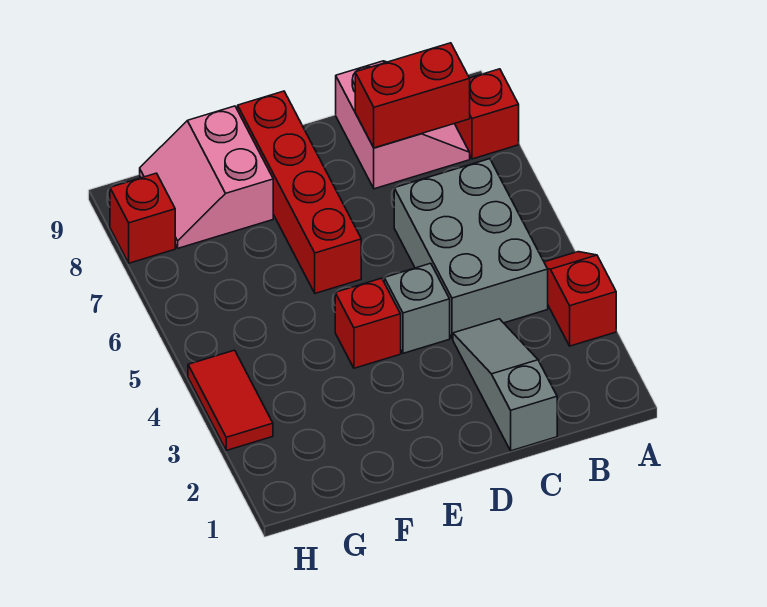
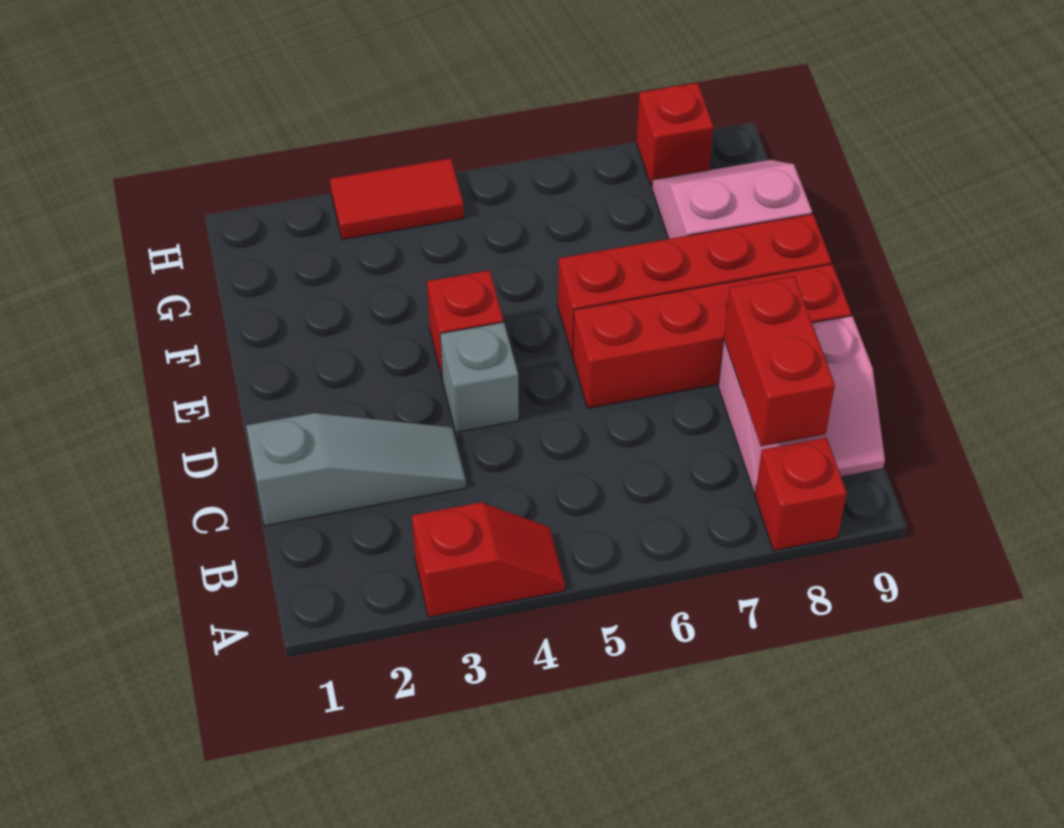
grey brick B4:C6 level 1 -> none
none -> red brick D6:D9 level 1

